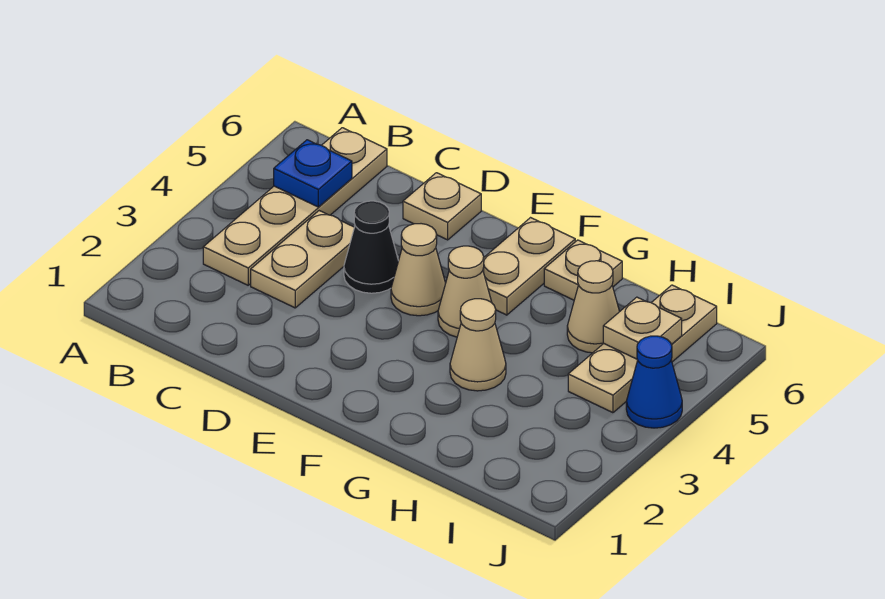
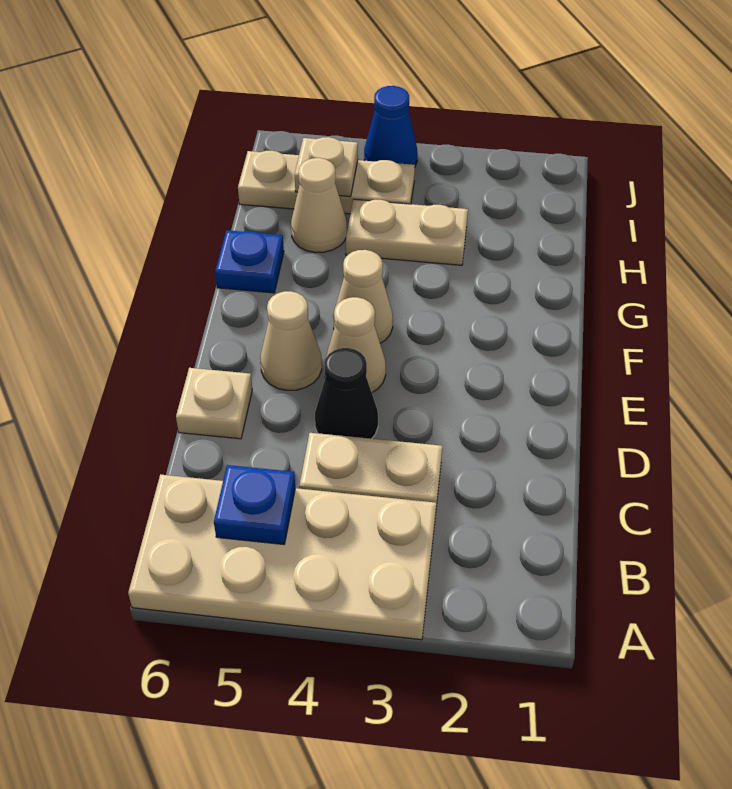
tan plate B3:B6 level 1 -> tan plate A3:B6 level 1
tan plate F5:F6 level 1 -> tan plate H3:H4 level 1
tan cone G3 level 1 -> tan cone E5 level 1
tan plate G6 level 1 -> blue plate G6 level 1

